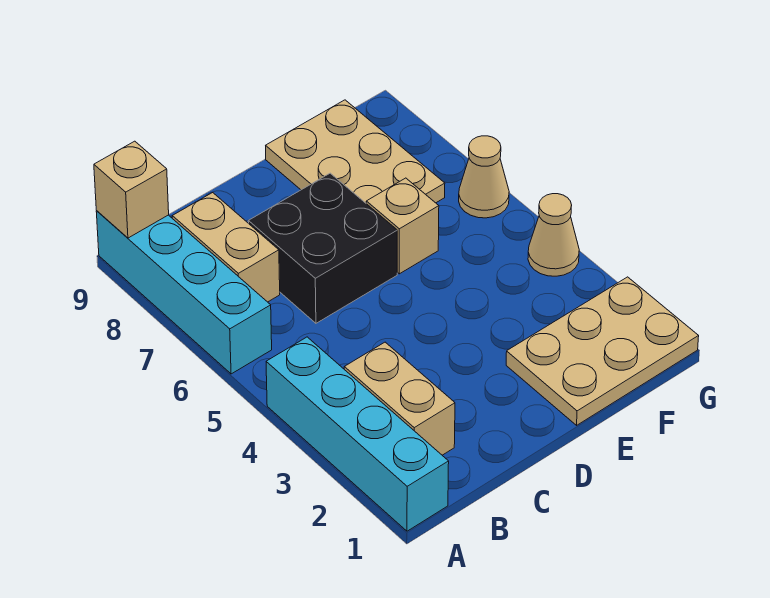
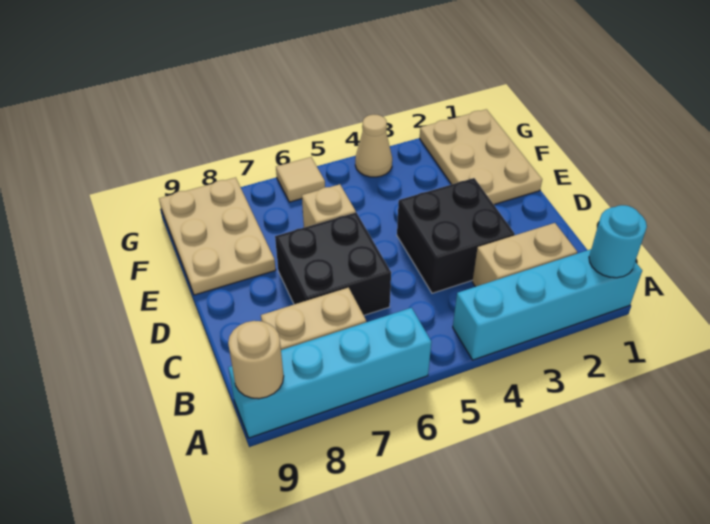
none -> cyan round brick A1 level 2
tan brick A9 level 2 -> tan round brick A9 level 2
none -> black brick C3:D4 level 1
tan plate E7:F9 level 1 -> tan plate E8:G9 level 1
tan cone G6 level 1 -> tan tile G6 level 1

